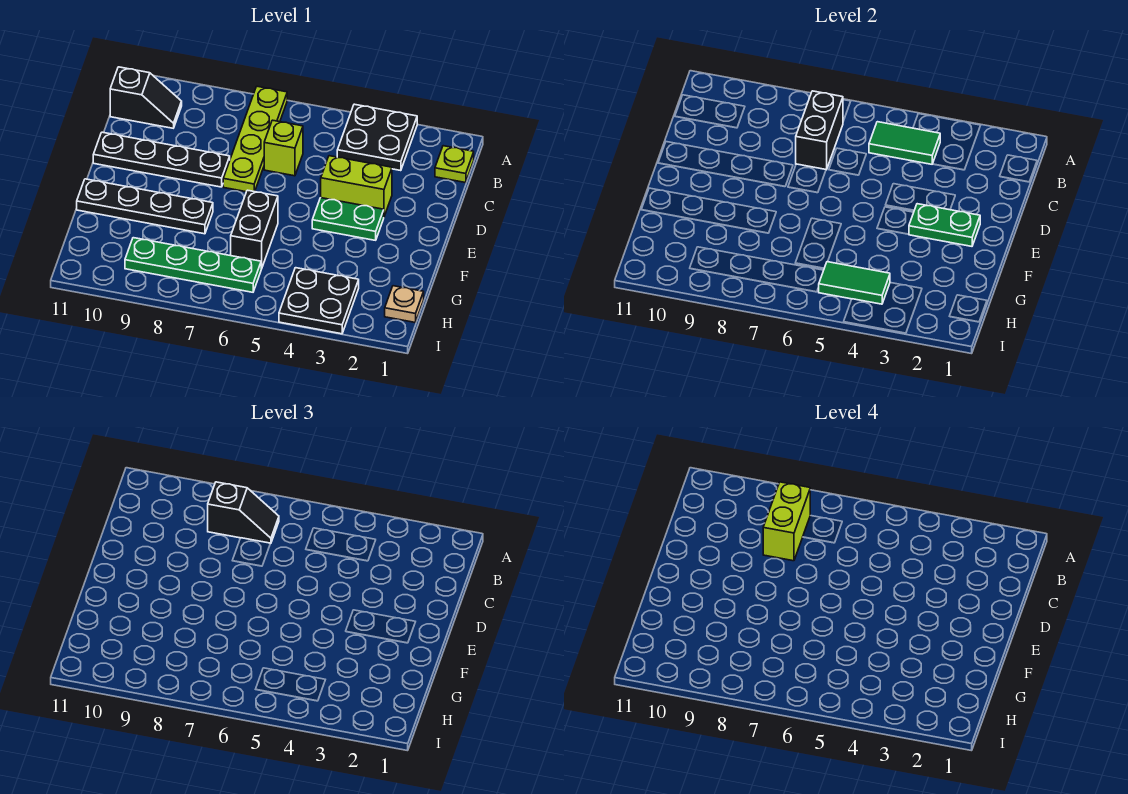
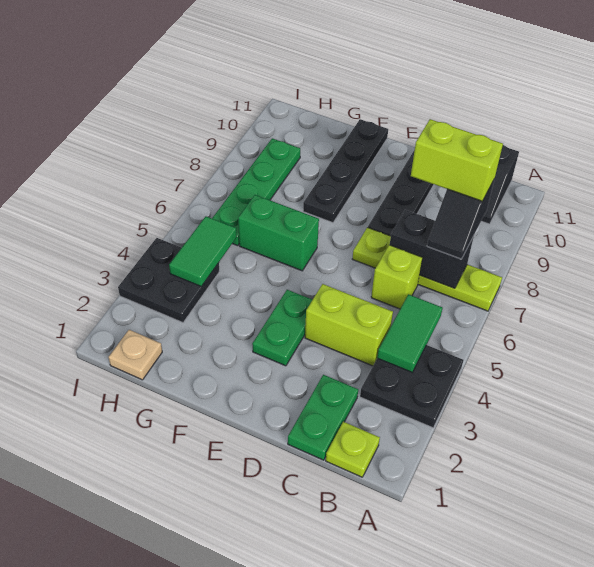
lime brick D3:D4 level 1 -> lime brick C4:D4 level 1
green plate E2:E3 level 2 -> green plate C1:C2 level 1
black brick F6:G6 level 1 -> green brick F6:G6 level 1

